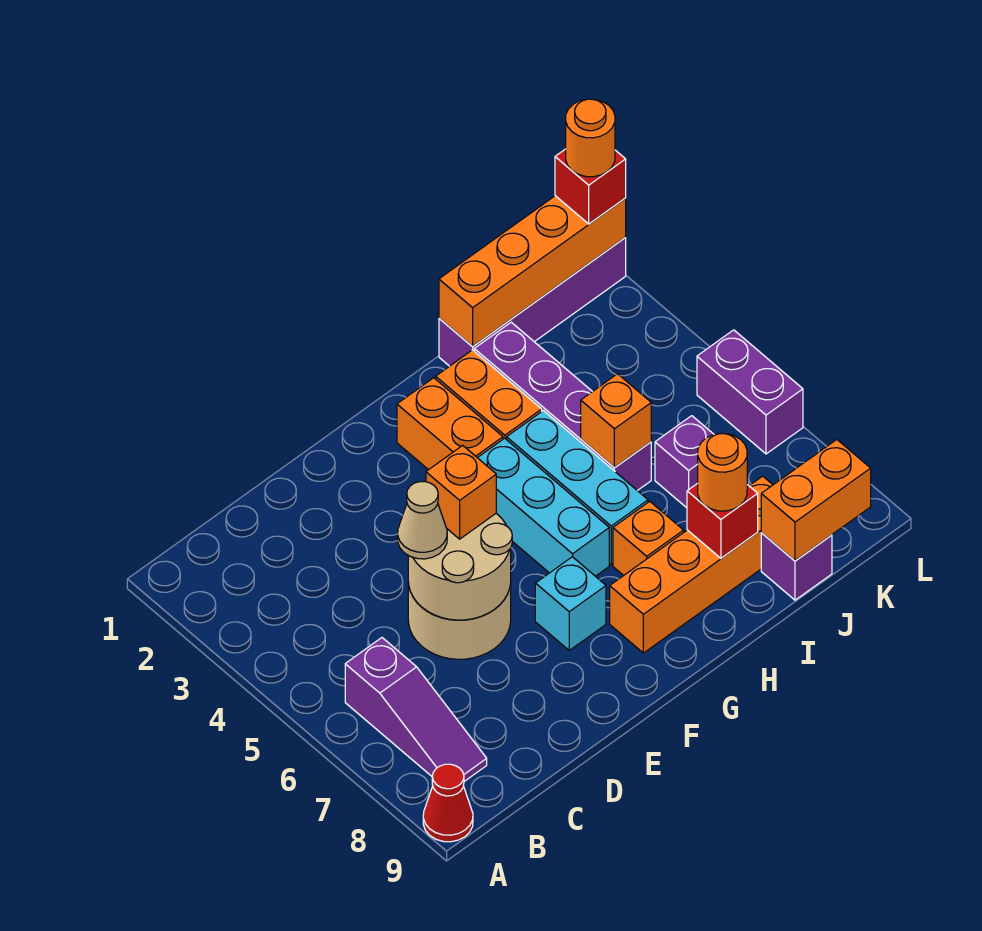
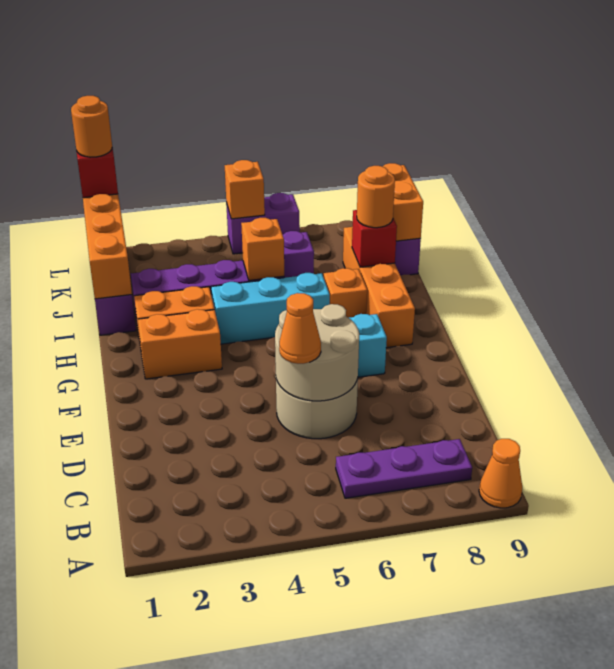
red cone A9 level 1 -> orange cone A9 level 1
purple slope B6:B8 level 1 top 6 -> purple plate B6:B8 level 1
tan cone D5 level 3 -> orange cone D5 level 3
orange brick E5 level 3 -> orange brick L5 level 2
cyan brick G4:G6 level 1 -> none

